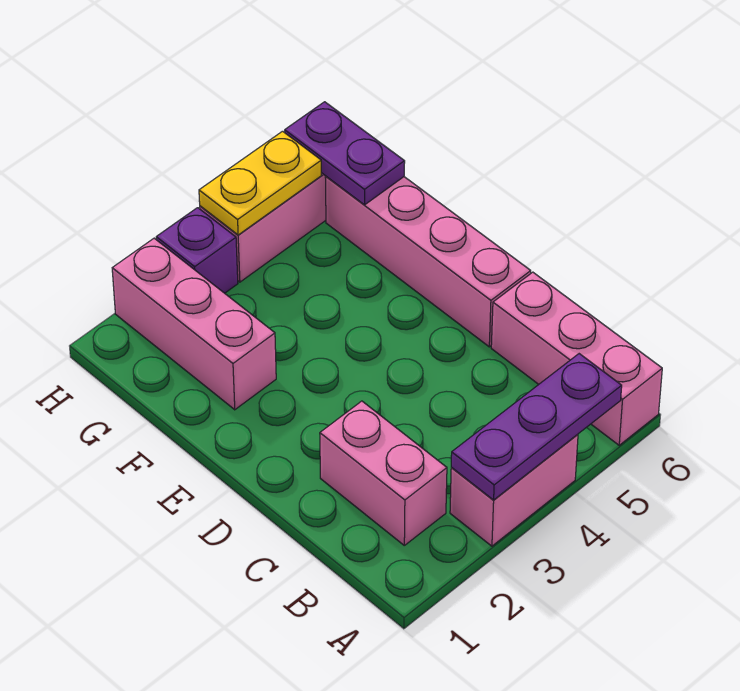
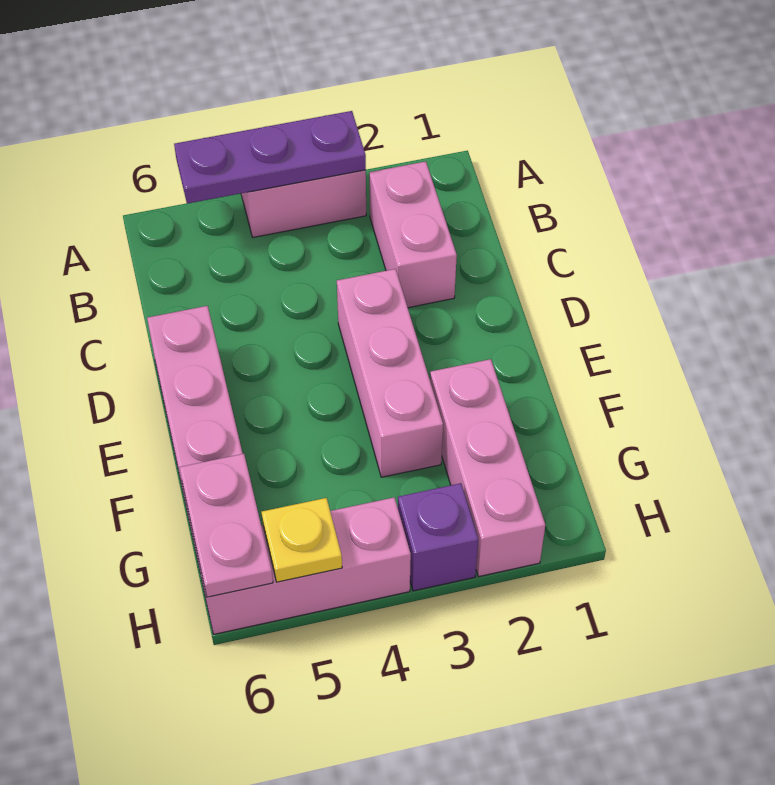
pink brick A6:C6 level 1 -> pink brick D3:F3 level 1
purple plate G6:H6 level 2 -> pink plate G6:H6 level 2
yellow plate H4:H5 level 2 -> yellow plate H5 level 2

